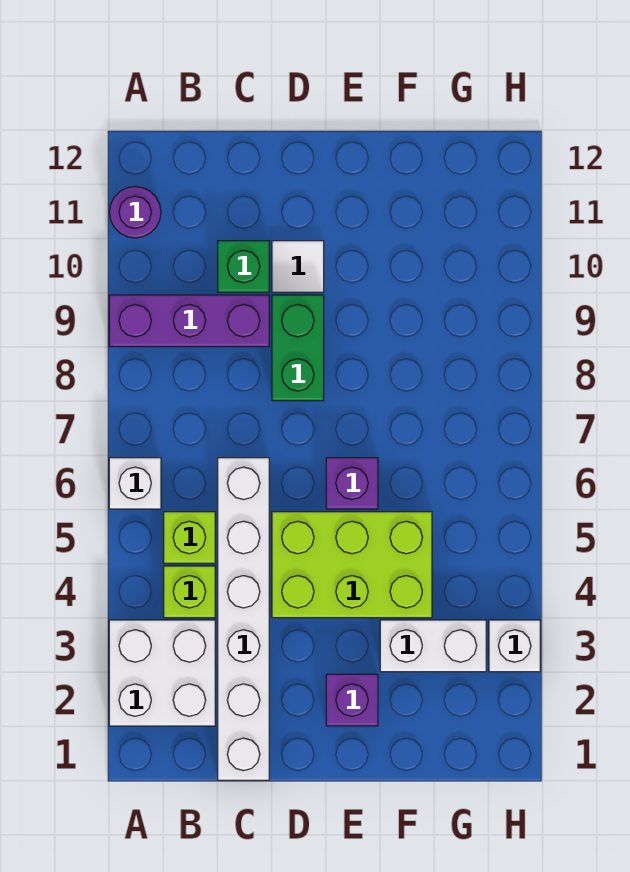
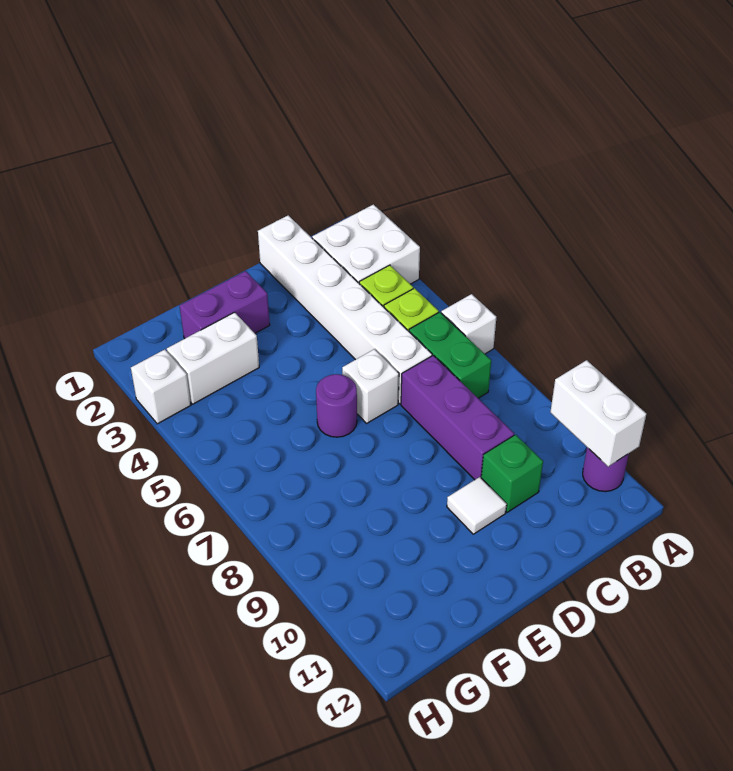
purple brick A9:C9 level 1 -> purple brick C7:C9 level 1
none -> white brick A10:A11 level 2
lime brick D4:F5 level 1 -> none
none -> white brick D6 level 1
green brick D8:D9 level 1 -> green brick B6:B7 level 1
purple brick E2 level 1 -> purple brick E2:F2 level 1
purple brick E6 level 1 -> purple round brick E6 level 1

